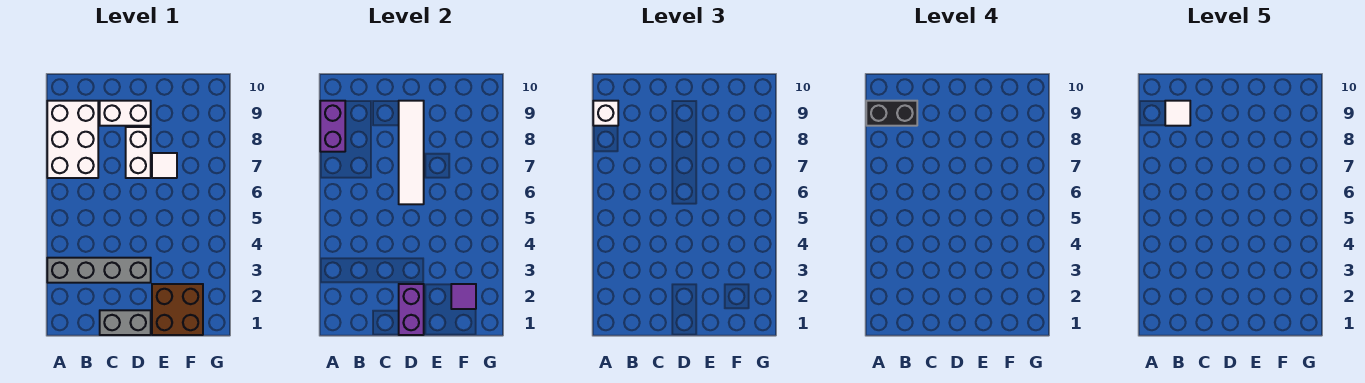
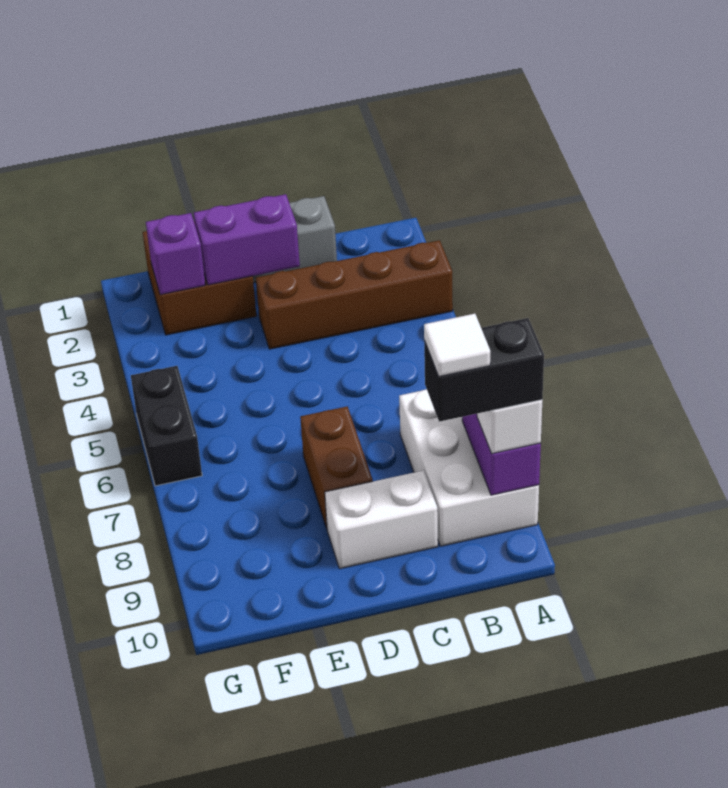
grey brick A3:D3 level 1 -> brown brick A3:D3 level 1
purple brick D1:D2 level 2 -> purple brick D2:E2 level 2
white tile D6:D9 level 2 -> none
white brick D7:D8 level 1 -> brown brick D7:D8 level 1
white tile E7 level 1 -> none
purple tile F2 level 2 -> purple brick F2 level 2
none -> black brick G5:G6 level 1

